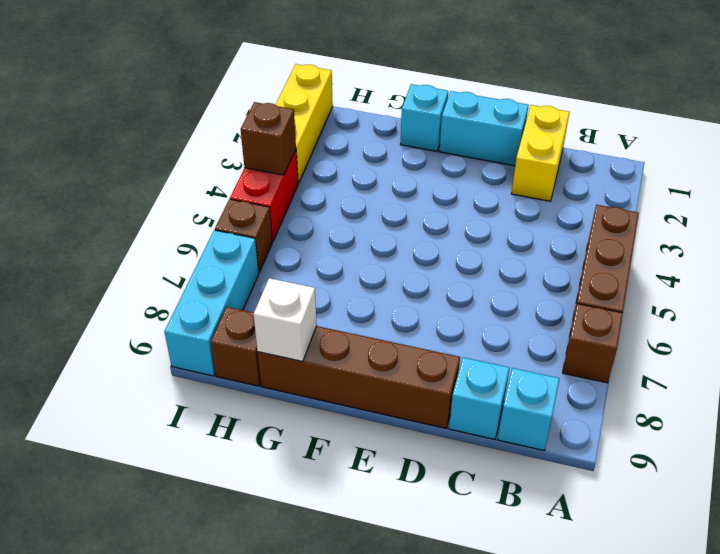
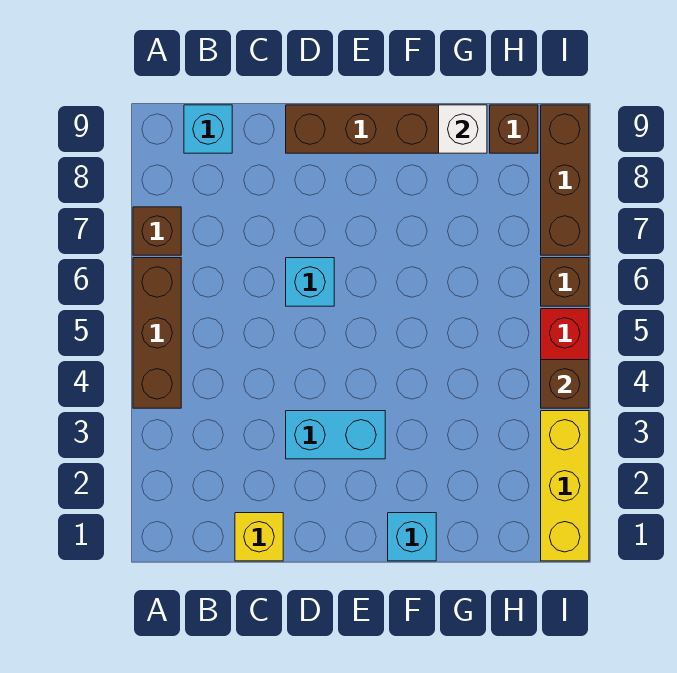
yellow brick C1:C2 level 1 -> yellow brick C1 level 1
cyan brick C9 level 1 -> cyan brick D6 level 1
cyan brick D1:E1 level 1 -> cyan brick D3:E3 level 1
cyan brick I7:I9 level 1 -> brown brick I7:I9 level 1

